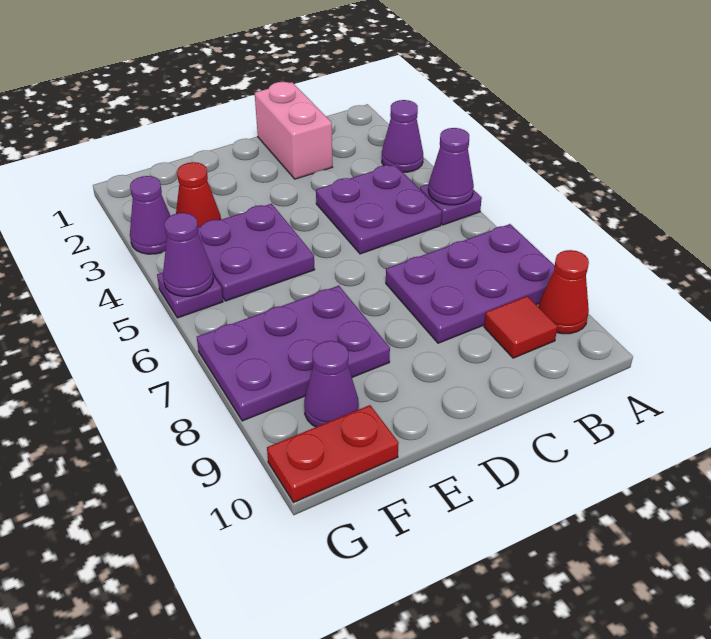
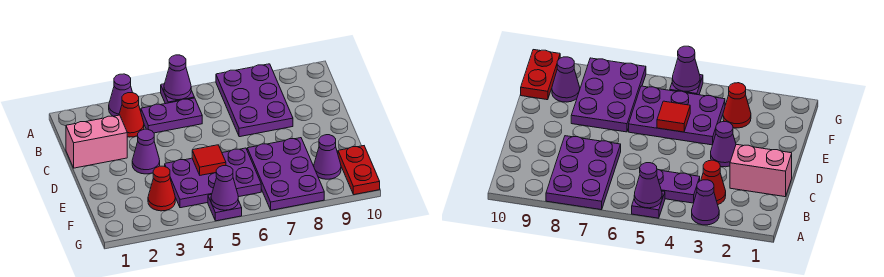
red cone A9 level 1 -> red cone B3 level 1
purple plate B4:C5 level 1 -> purple plate B4:B5 level 1
red tile B9 level 1 -> red tile E5 level 2
purple plate E4:F5 level 1 -> purple plate E4:F6 level 1
purple cone G3 level 1 -> purple cone D3 level 1

